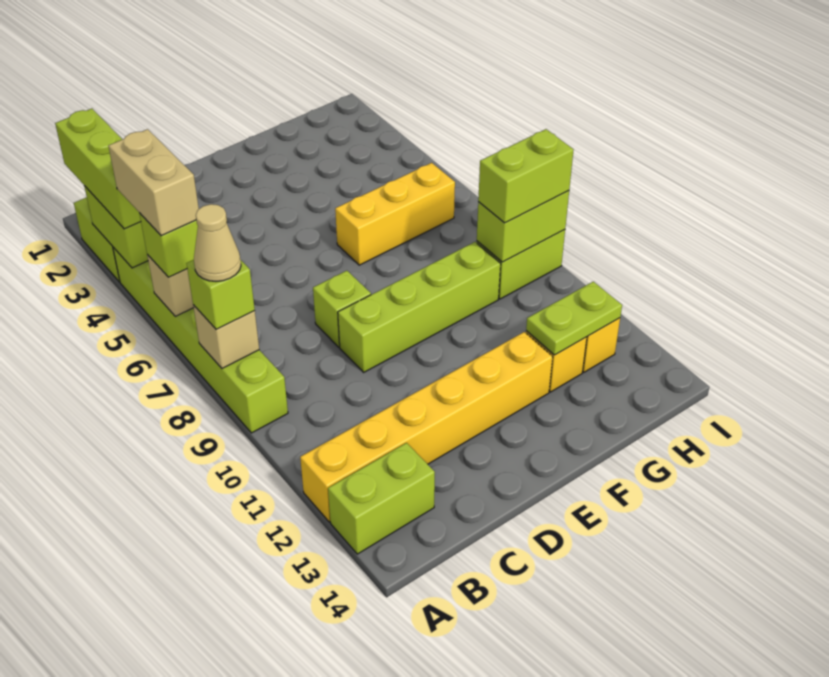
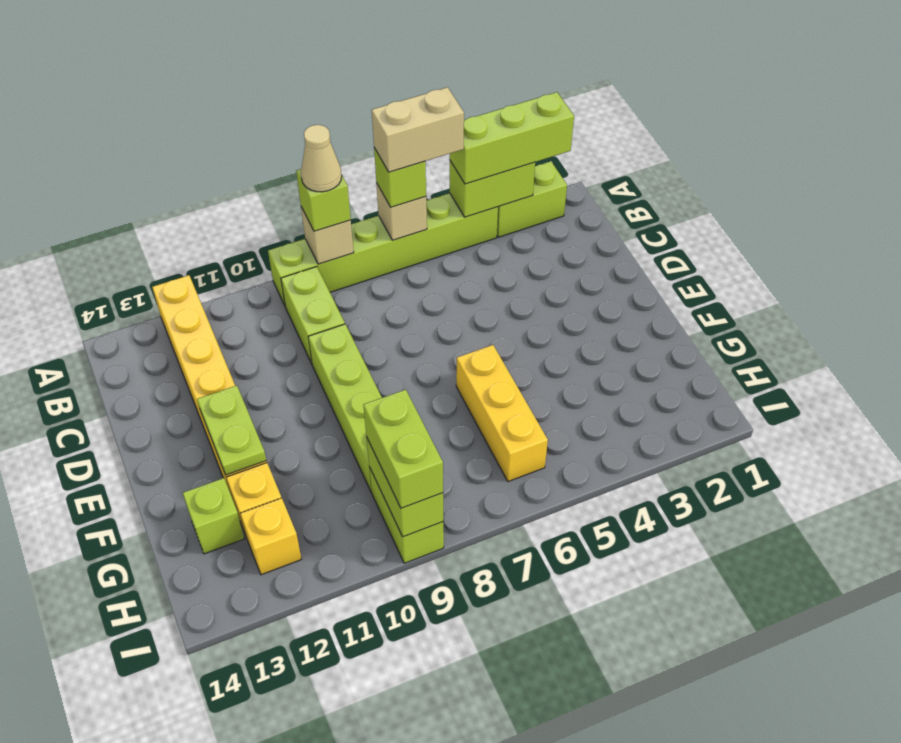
lime brick A13:B13 level 1 -> lime brick B9:C9 level 1
lime brick D8 level 1 -> lime brick G13 level 1
lime plate G12:H12 level 2 -> lime plate E12:F12 level 2

